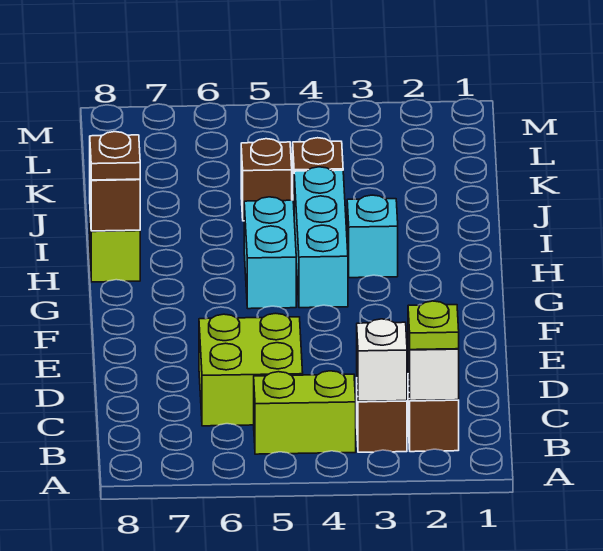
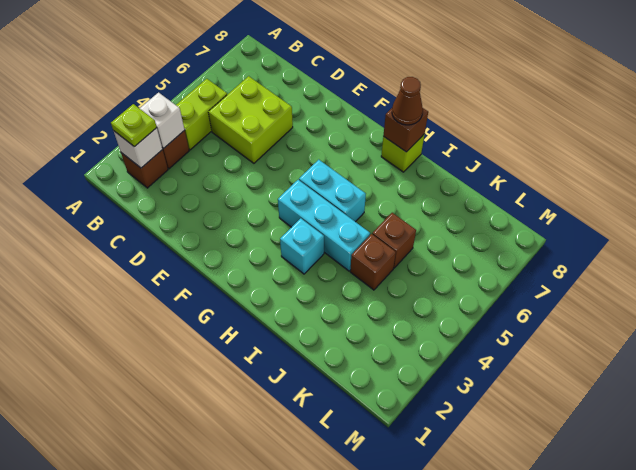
brown plate H8 level 3 -> brown cone H8 level 3

